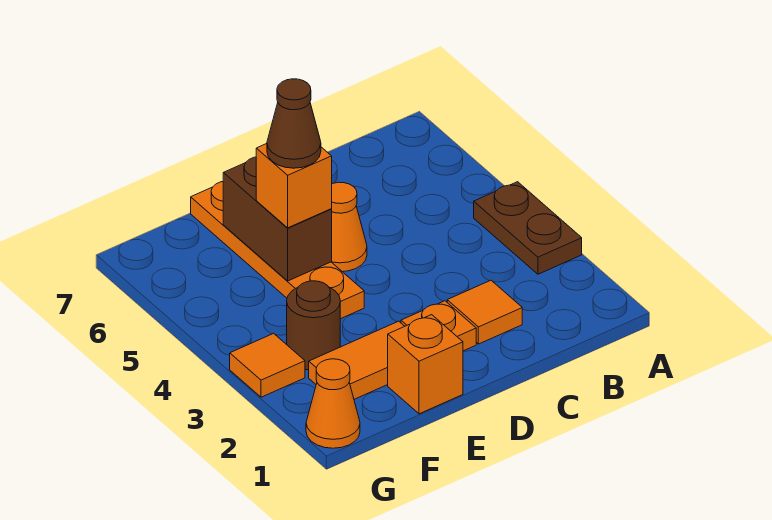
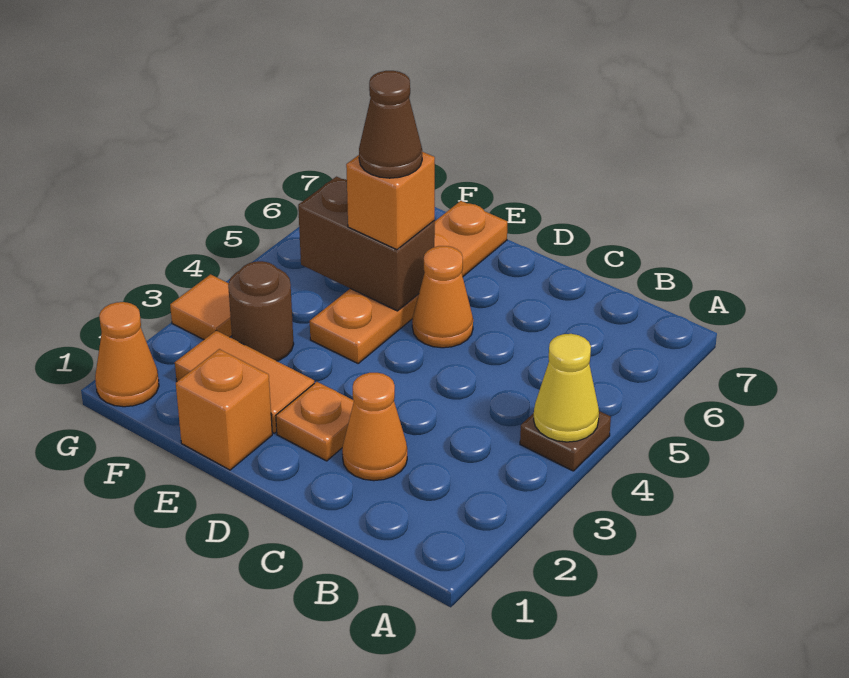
brown plate A3:A4 level 1 -> brown plate A4 level 1
none -> yellow cone A4 level 2
orange tile C2 level 1 -> orange cone C2 level 1
brown brick E5:E6 level 2 -> brown brick E5:F5 level 2

